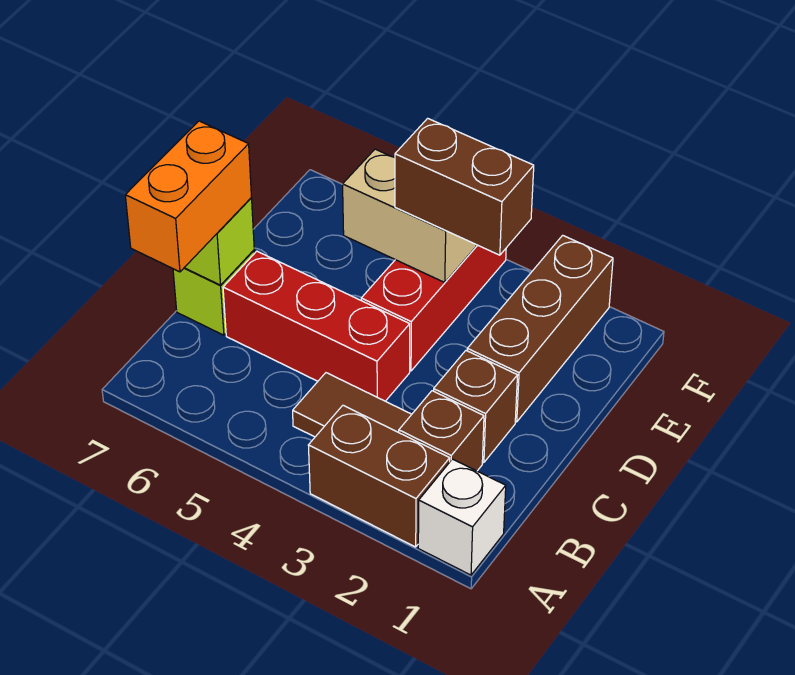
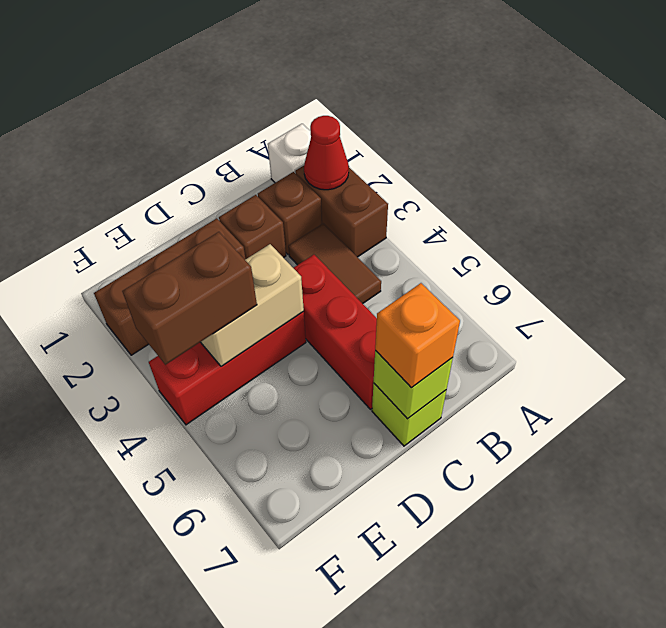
none -> red cone A2 level 2
orange brick B7:C7 level 3 -> orange brick C7 level 3
brown brick E3:E4 level 3 -> brown brick E4:F4 level 3
tan brick E4:E5 level 2 -> tan brick D4:E4 level 2

